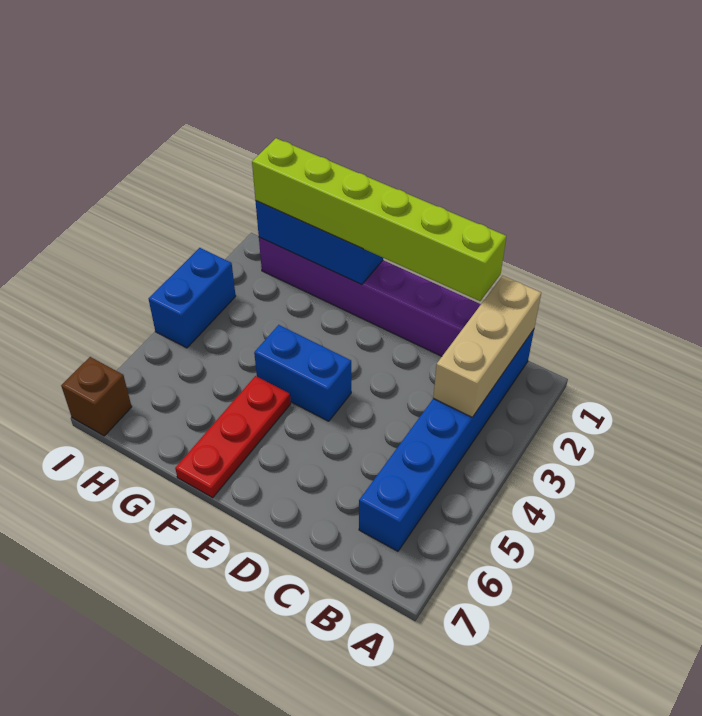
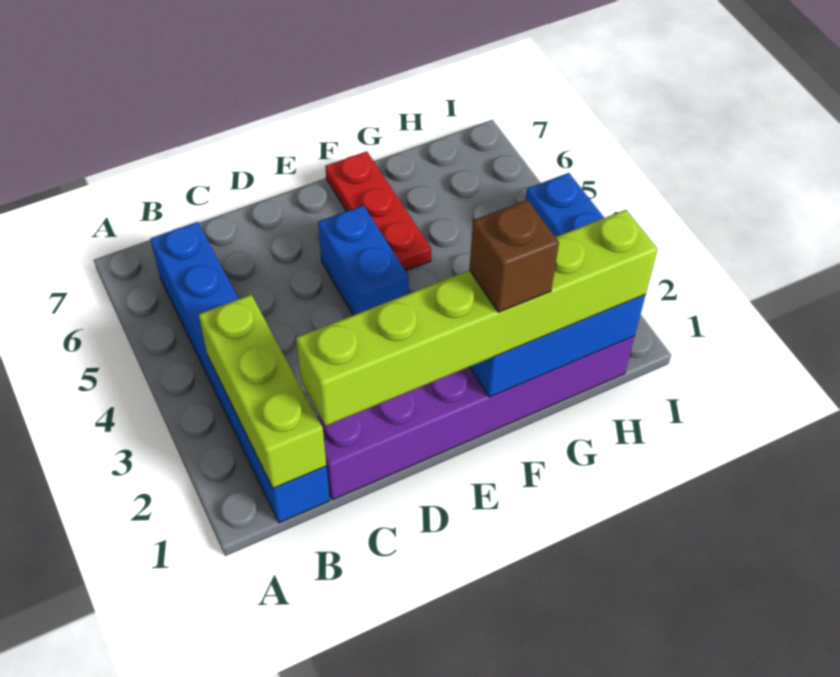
tan brick B1:B3 level 2 -> lime brick B1:B3 level 2
blue brick E4:F4 level 1 -> blue brick E4:E5 level 1
brown brick I7 level 1 -> brown brick F1 level 4

